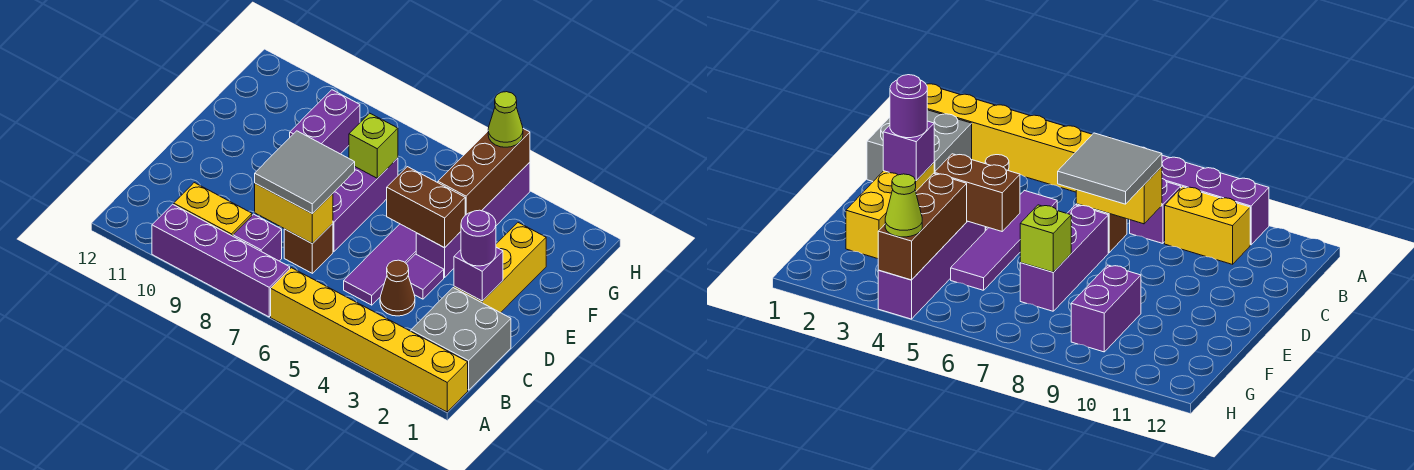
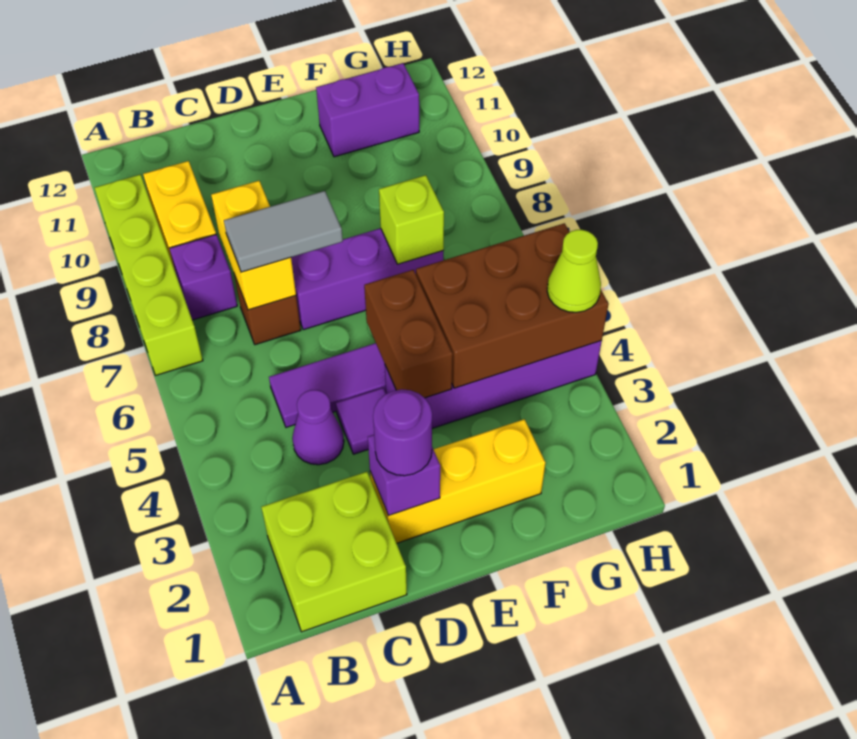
yellow brick A1:A6 level 1 -> none
purple brick A7:A10 level 1 -> lime brick A7:A10 level 1
grey brick B1:C2 level 1 -> lime brick B1:C2 level 1
brown cone C4 level 1 -> purple cone C4 level 1
grey tile C7:D8 level 3 -> grey tile C7:D7 level 3
brown brick F4:H4 level 2 -> brown brick F4:H5 level 2
purple brick F9:G9 level 1 -> purple brick F11:G11 level 1

